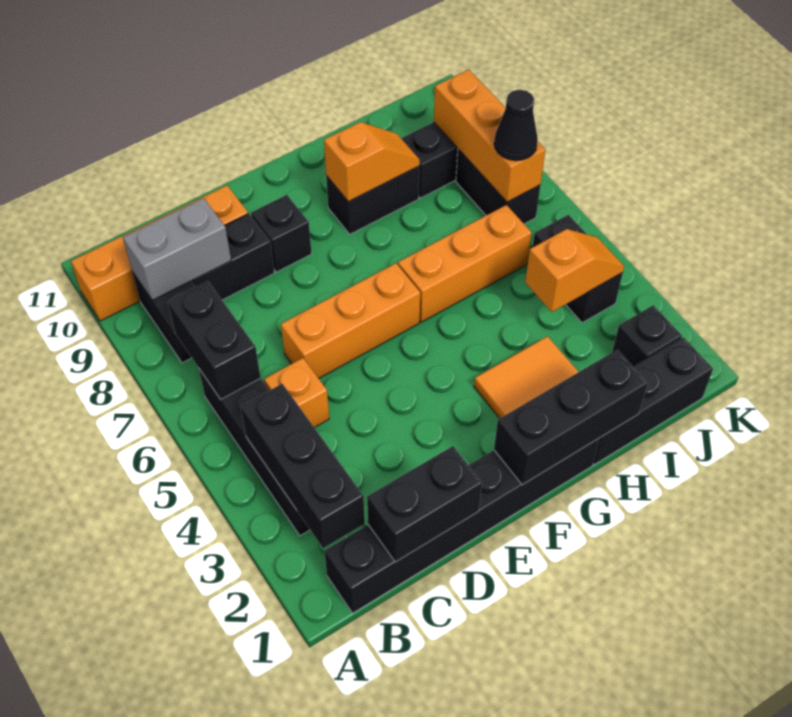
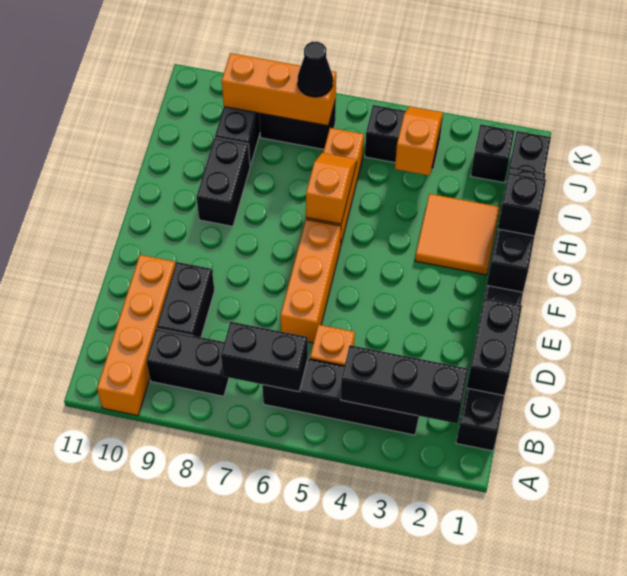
grey brick B9:C9 level 2 -> none
black brick E9 level 1 -> black brick G1 level 3
orange slope G9:H9 level 2 top G -> orange slope G6:H6 level 2 top G

